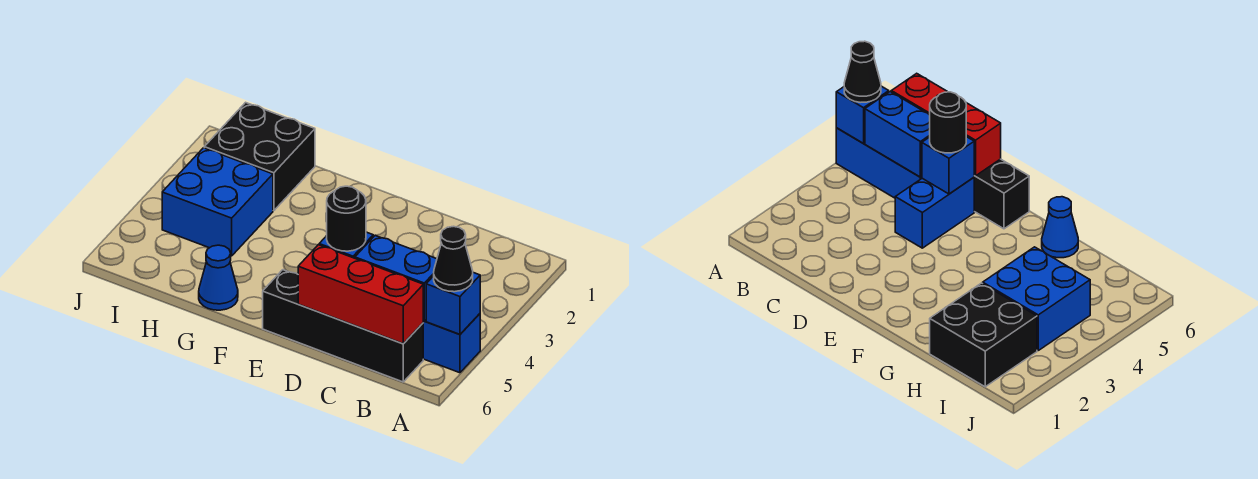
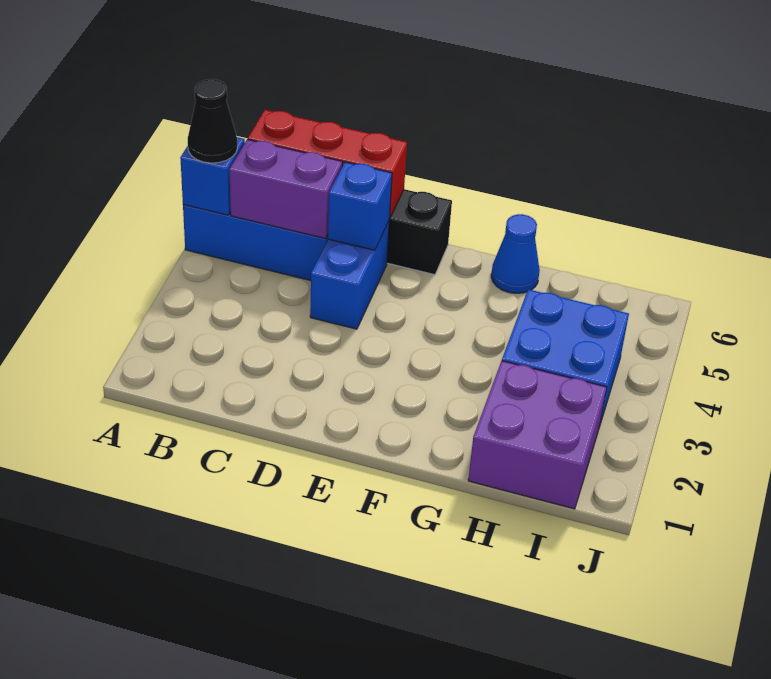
blue brick B5:C5 level 2 -> purple brick B5:C5 level 2
black round brick D5 level 3 -> none
black brick H1:I2 level 1 -> purple brick H1:I2 level 1

